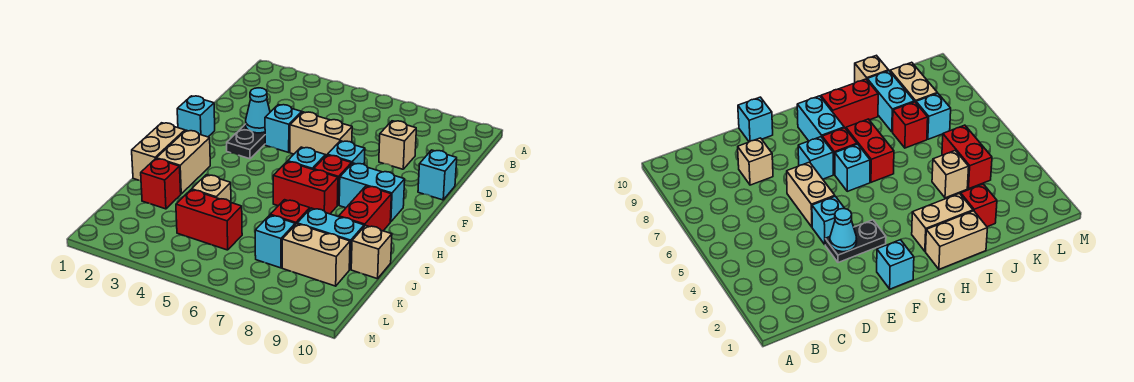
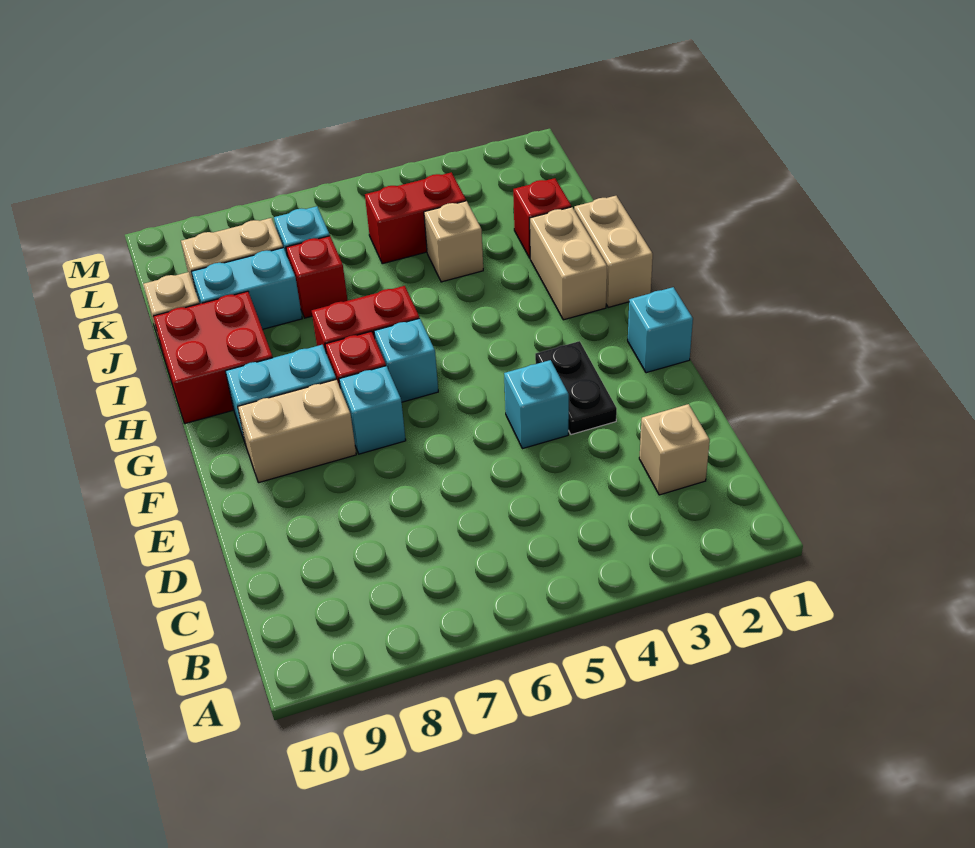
tan brick D8 level 1 -> tan brick C2 level 1
cyan cone E3 level 2 -> none
tan brick E5:E6 level 1 -> tan brick F8:F9 level 1
cyan brick E10 level 1 -> none
red brick H9:I9 level 1 -> red brick H9:I10 level 1

